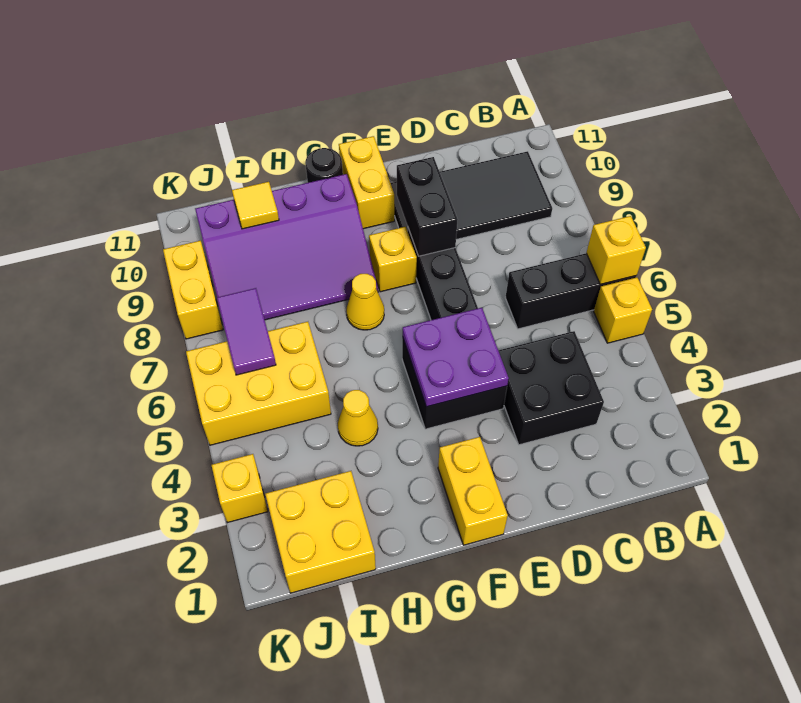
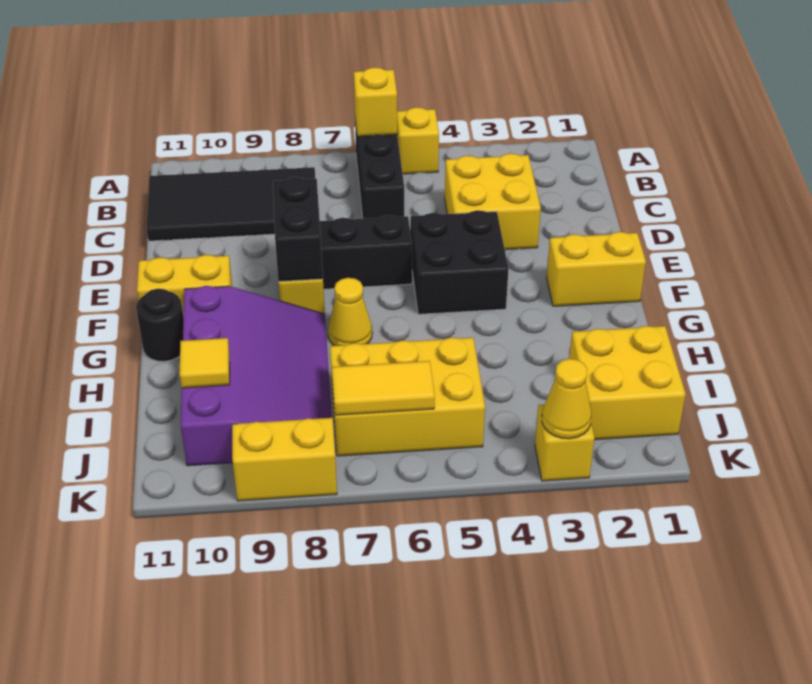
black tile B9:E10 level 1 -> black tile B8:C11 level 1
black brick C3:D4 level 1 -> yellow brick C3:D4 level 1
purple plate E4:F5 level 2 -> none
black brick E8:E9 level 2 -> black brick E8:F8 level 2
yellow cone H4 level 1 -> yellow cone K3 level 2
yellow brick I5:K6 level 1 -> yellow brick I5:J7 level 1
purple tile J6:J7 level 2 -> yellow tile J6:J7 level 2

